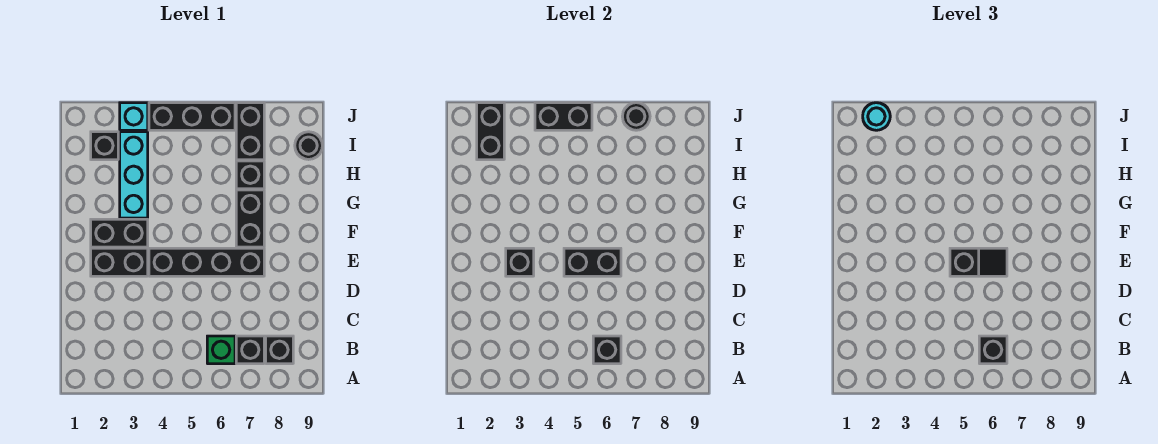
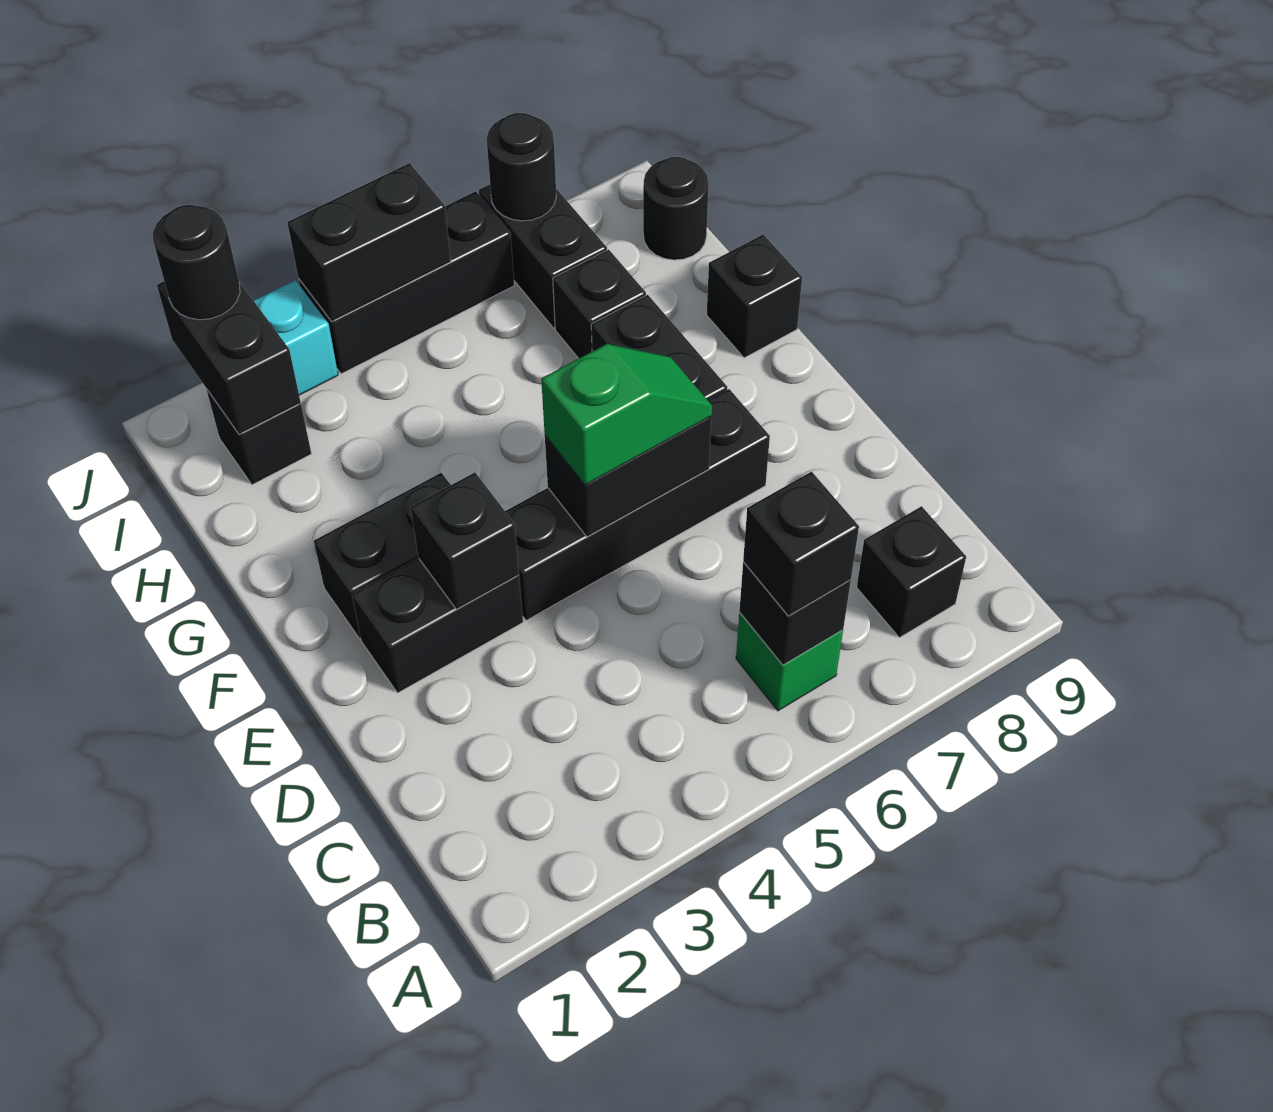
black brick B7 level 1 -> black brick G9 level 1
black slope E5:E6 level 3 top 5 -> green slope E5:E6 level 3 top 5
cyan brick G3:I3 level 1 -> none
cyan round brick J2 level 3 -> black round brick J2 level 3

